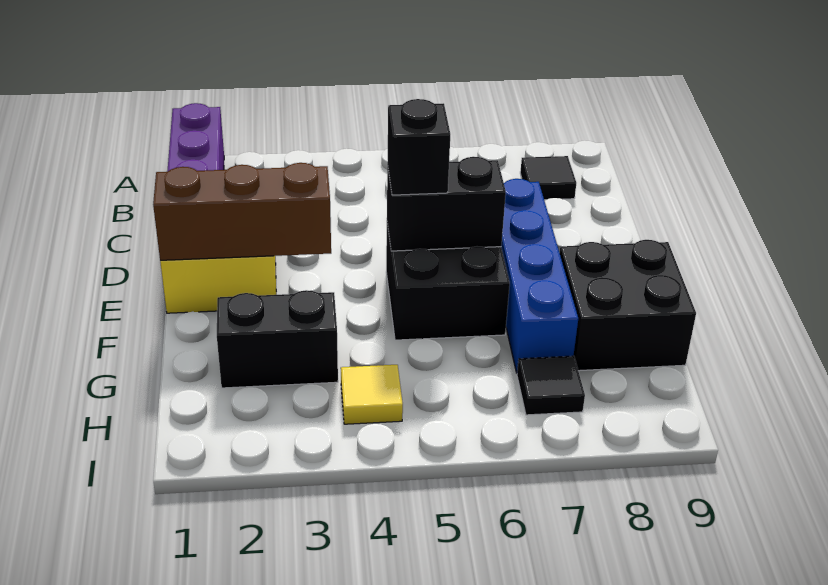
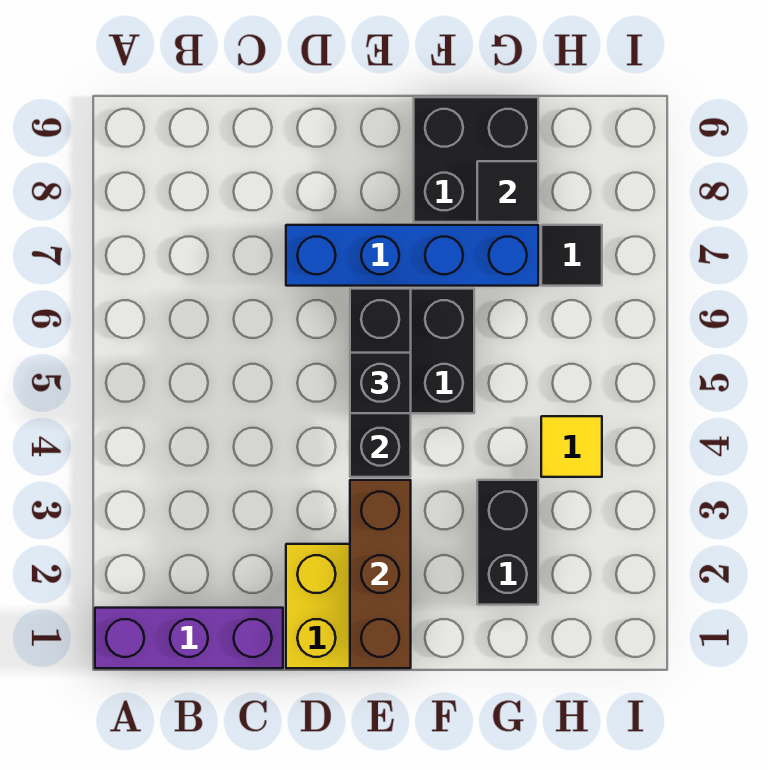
black tile B8 level 1 -> black tile G8 level 2
black brick E5:E6 level 2 -> black brick E4:E6 level 2

